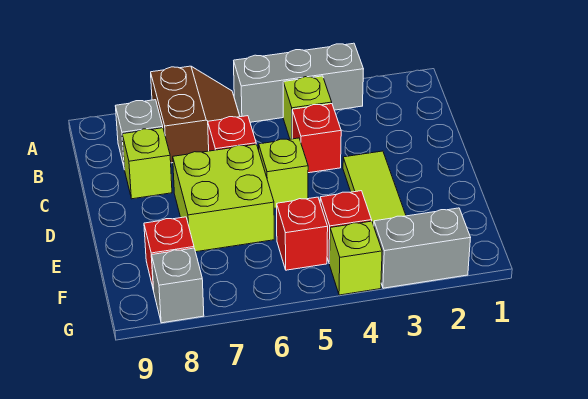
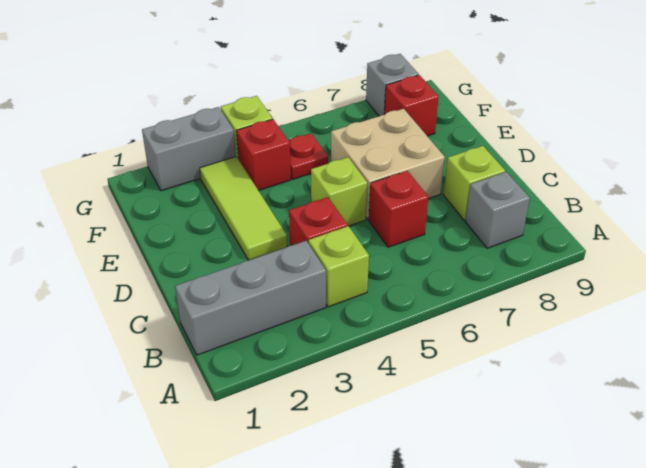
grey brick A3:A5 level 1 -> grey brick B1:B3 level 1
brown slope A6:B7 level 1 top 7 -> none
lime brick D6:E7 level 1 -> tan brick D6:E7 level 1
red brick F5 level 1 -> red plate F5 level 1

